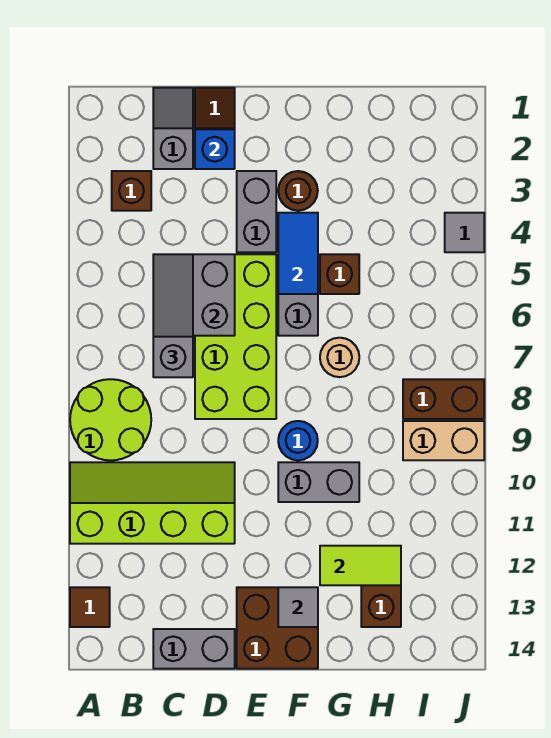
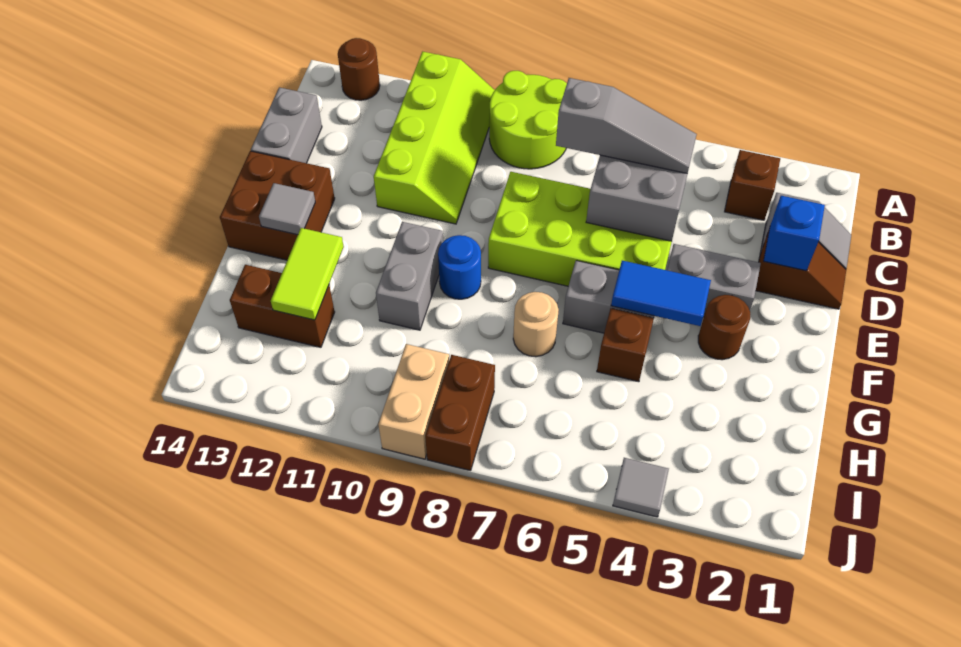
brown tile A13 level 1 -> brown round brick A13 level 1

